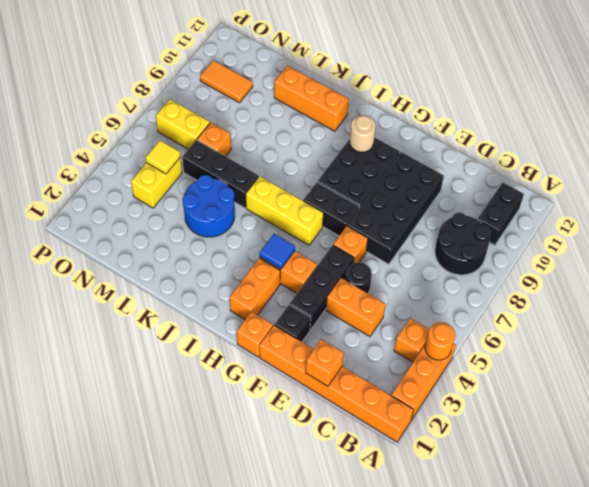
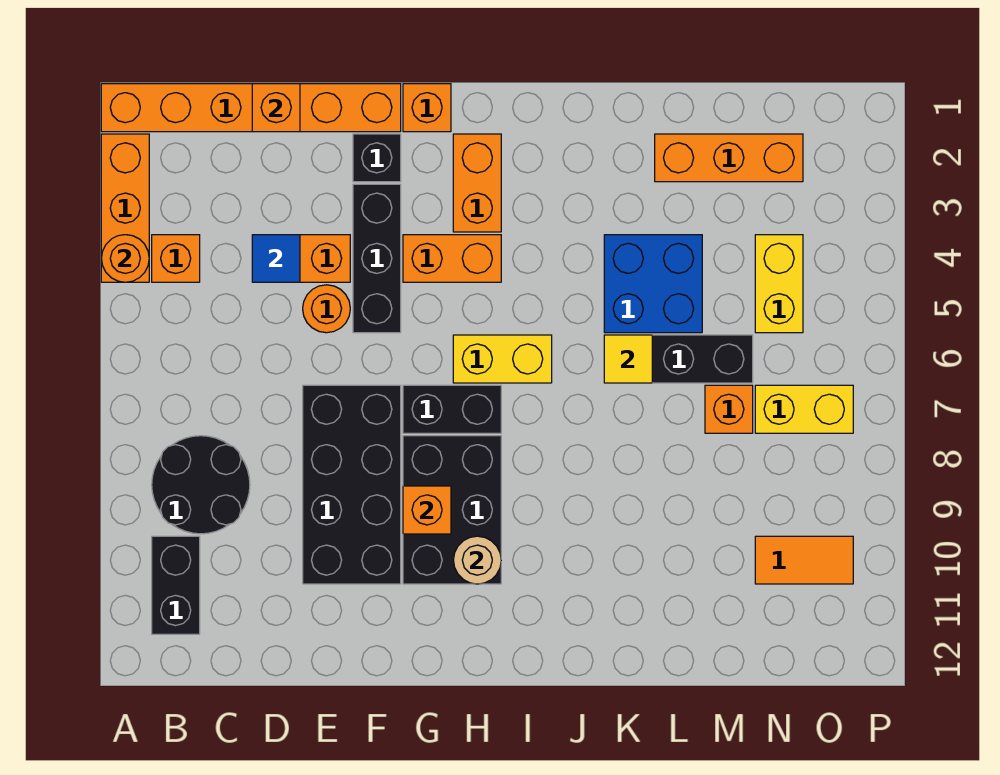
black round brick E5 level 1 -> orange round brick E5 level 1
orange brick F6 level 1 -> orange brick G9 level 2
blue tile H4 level 2 -> blue tile D4 level 2
yellow brick H6:J6 level 1 -> yellow brick H6:I6 level 1
orange brick J11:L11 level 1 -> orange brick L2:N2 level 1
blue round brick K4:L5 level 1 -> blue brick K4:L5 level 1
yellow tile N5 level 2 -> yellow tile K6 level 2

